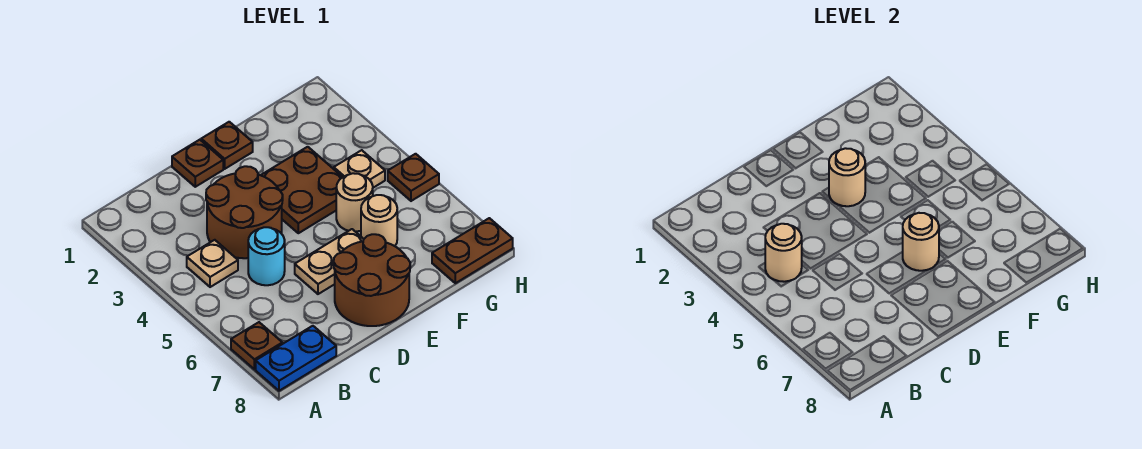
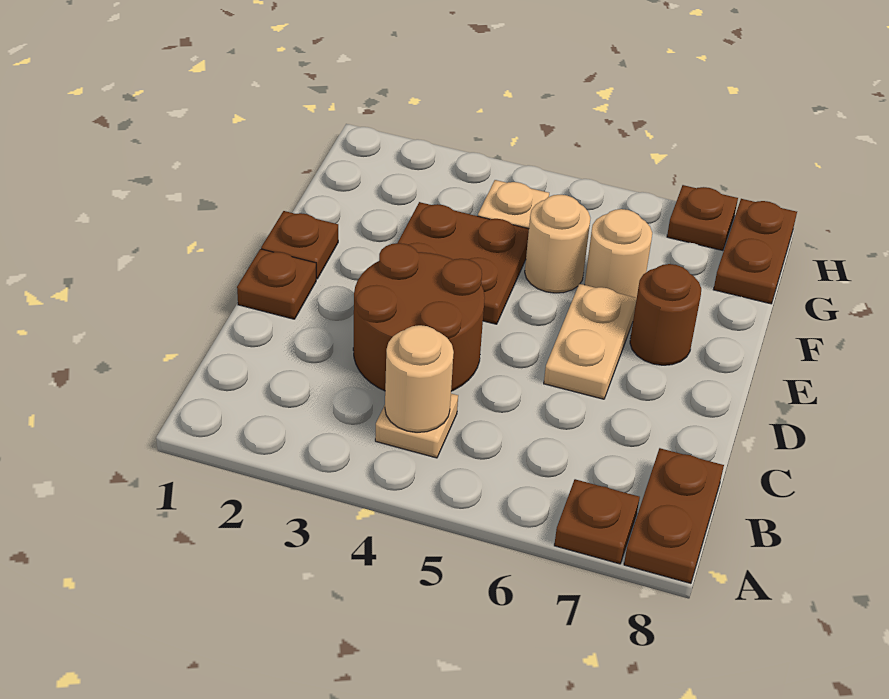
blue plate A8:B8 level 1 -> brown plate A8:B8 level 1
cyan round brick C5 level 1 -> none
brown round brick D7:E8 level 1 -> brown round brick E7 level 1
tan round brick E3 level 2 -> none
tan round brick E6 level 2 -> none
brown plate H5 level 1 -> brown plate H7 level 1

